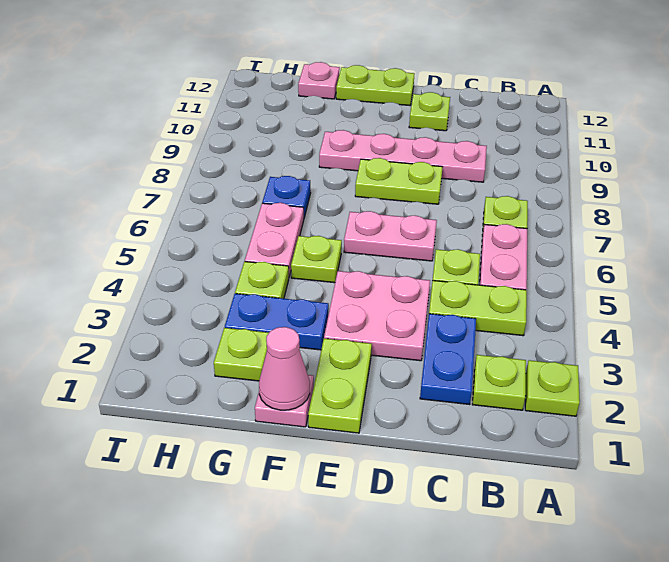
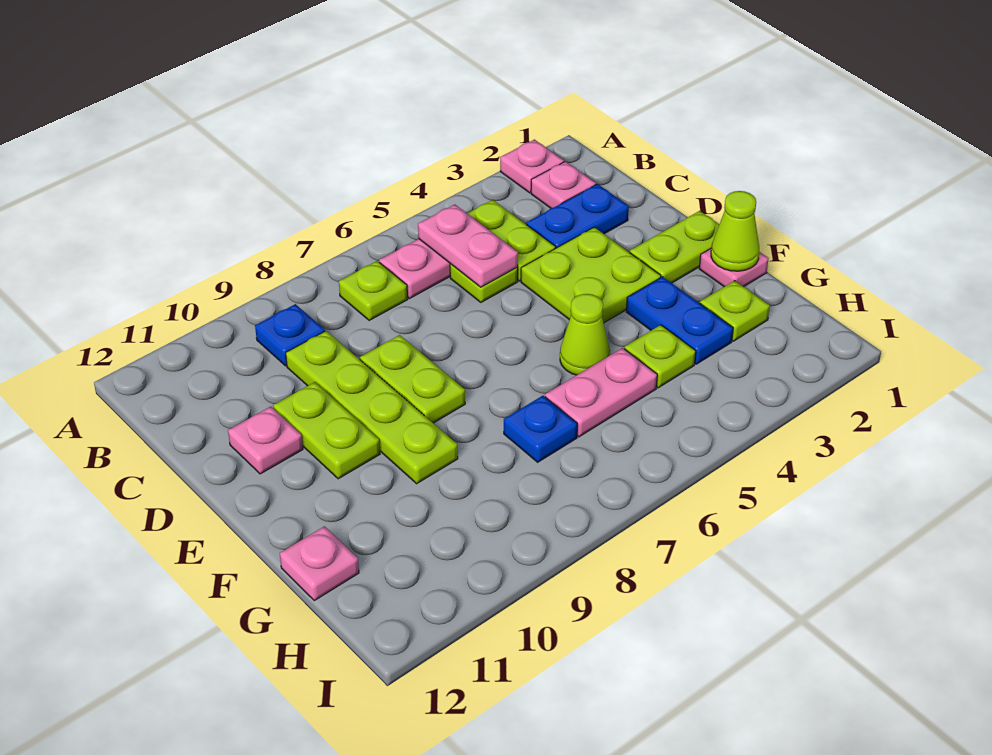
lime plate A2 level 1 -> pink plate A2 level 1
lime plate B2 level 1 -> pink plate B2 level 1
none -> blue plate B9 level 1
pink plate C9:F9 level 1 -> lime plate C9:F9 level 1
pink plate D3:E4 level 1 -> lime plate D3:E4 level 1
pink plate D6:E6 level 1 -> pink plate B5:C5 level 2
lime plate D11 level 1 -> pink plate D11 level 1
lime plate E12:F12 level 1 -> lime plate D10:E10 level 1
pink cone F1 level 2 -> lime cone F1 level 2
lime plate F5 level 1 -> lime cone F5 level 1

